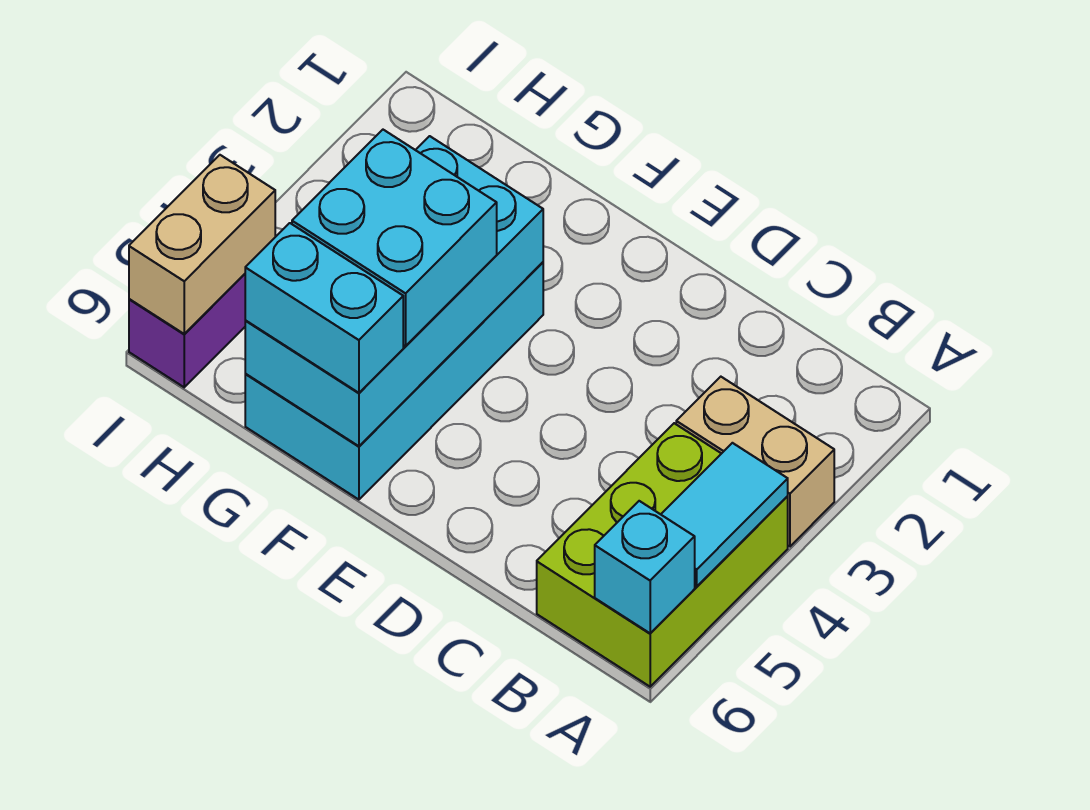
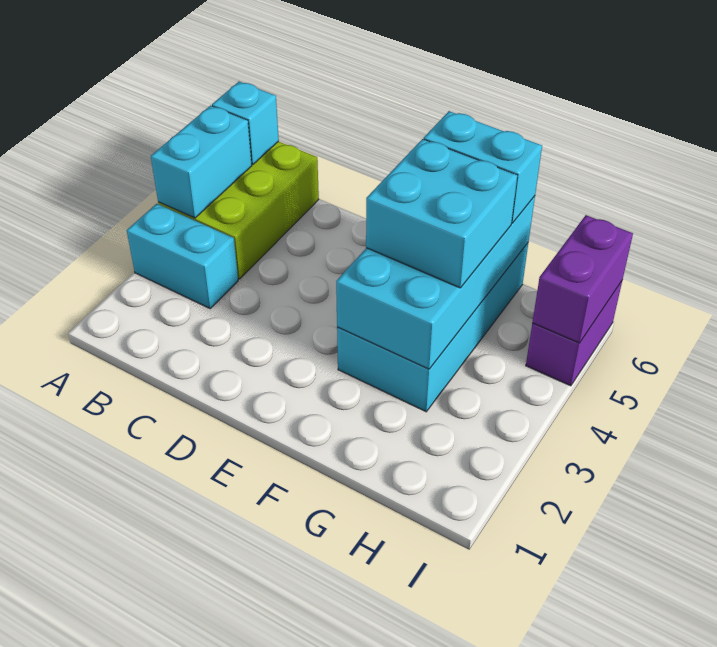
tan brick A3:B3 level 1 -> cyan brick A3:B3 level 1
cyan tile A4:A5 level 2 -> cyan brick A4:A5 level 2
tan brick I5:I6 level 2 -> purple brick I5:I6 level 2

